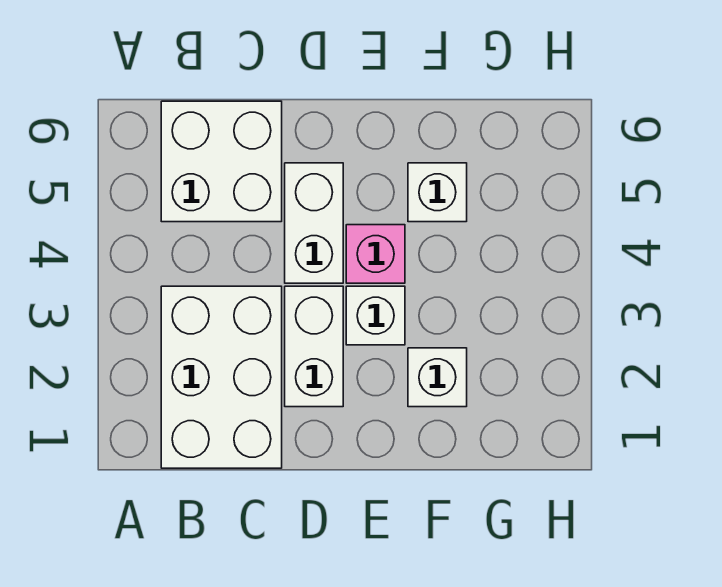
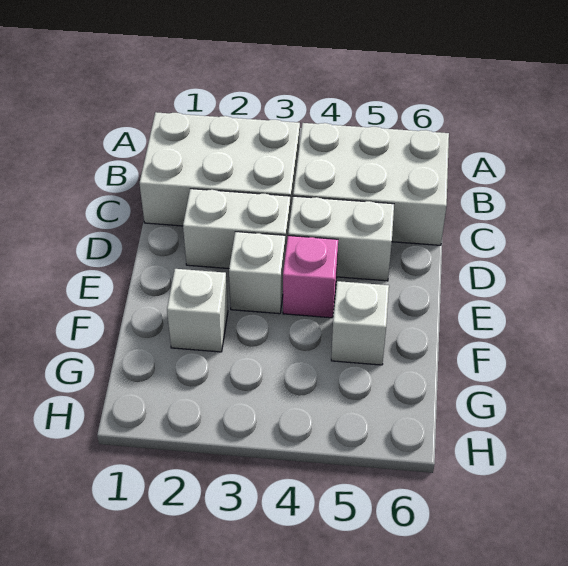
white brick B5:C6 level 1 -> white brick B4:C6 level 1

